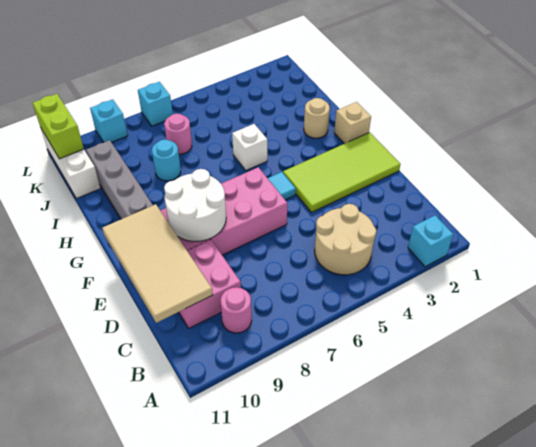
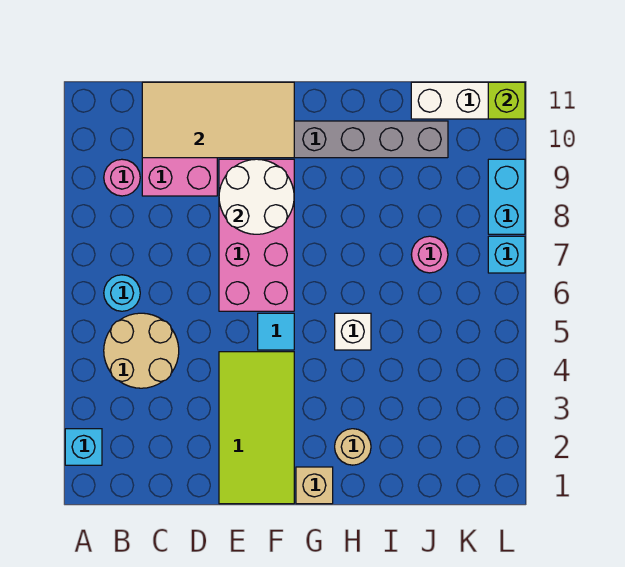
cyan round brick I8 level 1 -> cyan round brick B6 level 1
lime brick K11:L11 level 2 -> lime brick L11 level 2
cyan brick L9 level 1 -> cyan brick L8:L9 level 1

